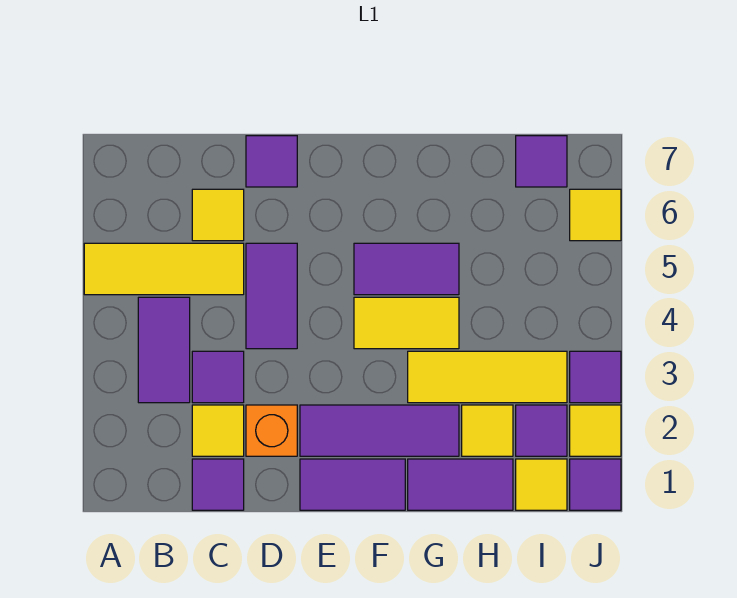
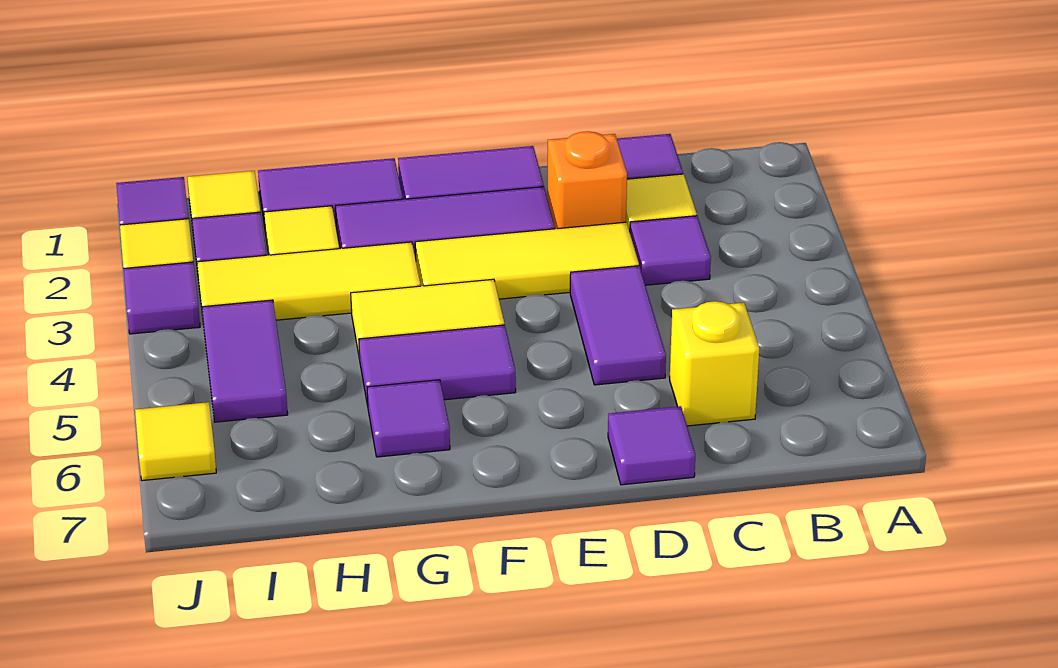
yellow tile A5:C5 level 1 -> yellow tile D3:F3 level 1
purple tile B3:B4 level 1 -> purple tile I4:I5 level 1
yellow tile C6 level 1 -> yellow brick C6 level 1
purple tile I7 level 1 -> purple tile G6 level 1

